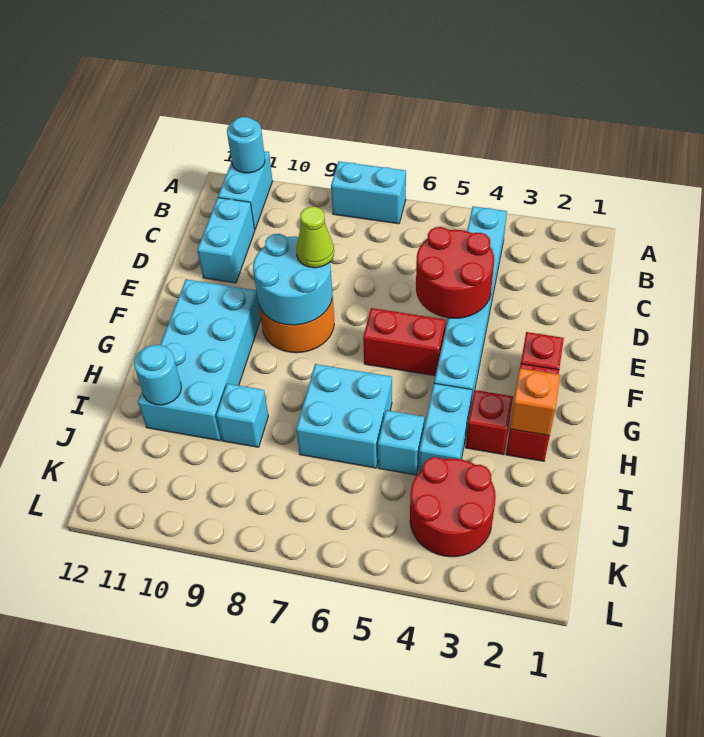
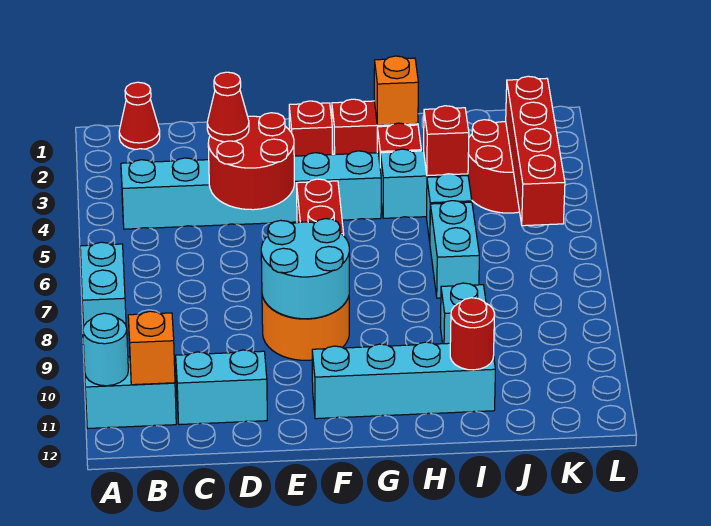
none -> red cone B1 level 1
none -> orange brick B11 level 2
none -> red cone D4 level 3
lime cone E8 level 3 -> none
cyan brick F10:I11 level 1 -> cyan brick F11:I11 level 1
cyan brick H6:I7 level 1 -> cyan brick I6:I7 level 1
none -> red brick I4 level 2
cyan round brick I11 level 2 -> red round brick I11 level 2
none -> red brick K3:K6 level 2

